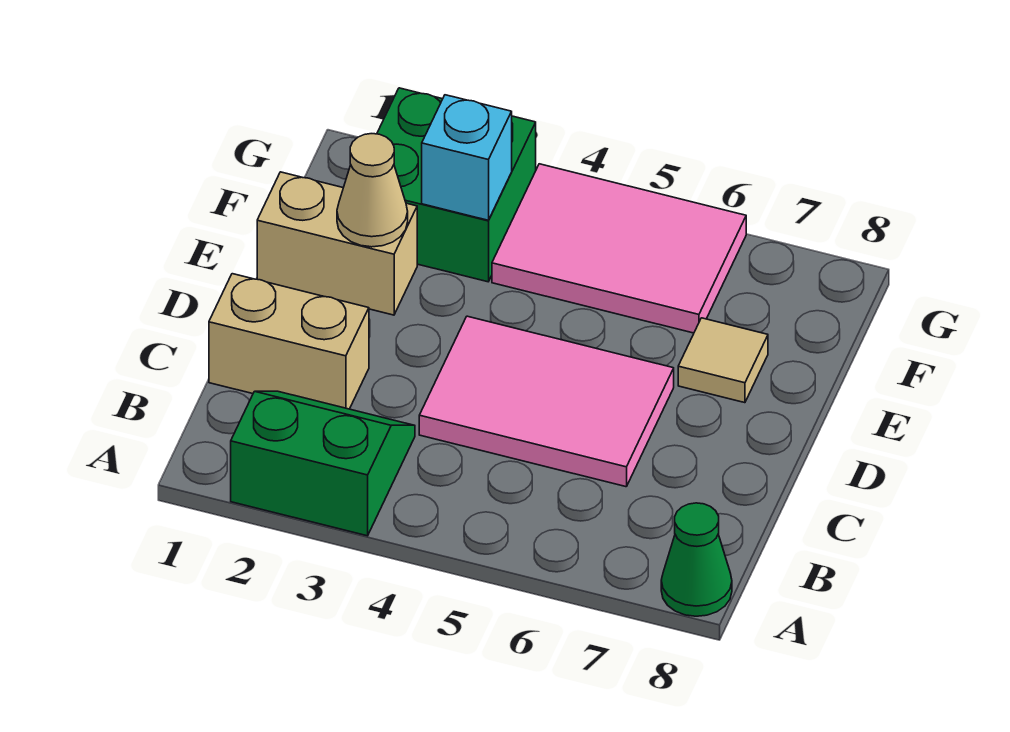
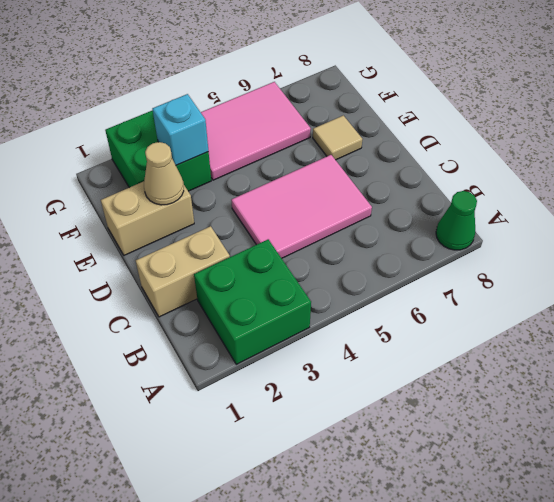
green slope A2:B3 level 1 top A -> green brick A2:B3 level 1

